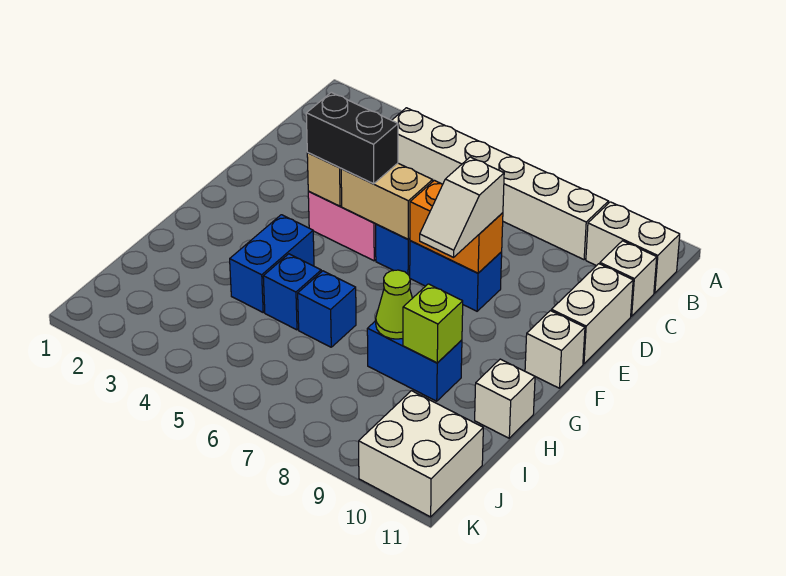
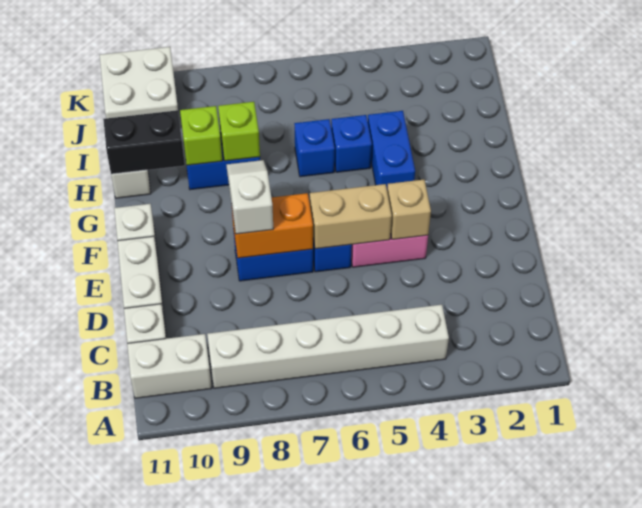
black brick E4:E5 level 3 -> black brick H10:H11 level 2
lime cone H8 level 2 -> lime brick H8 level 2

